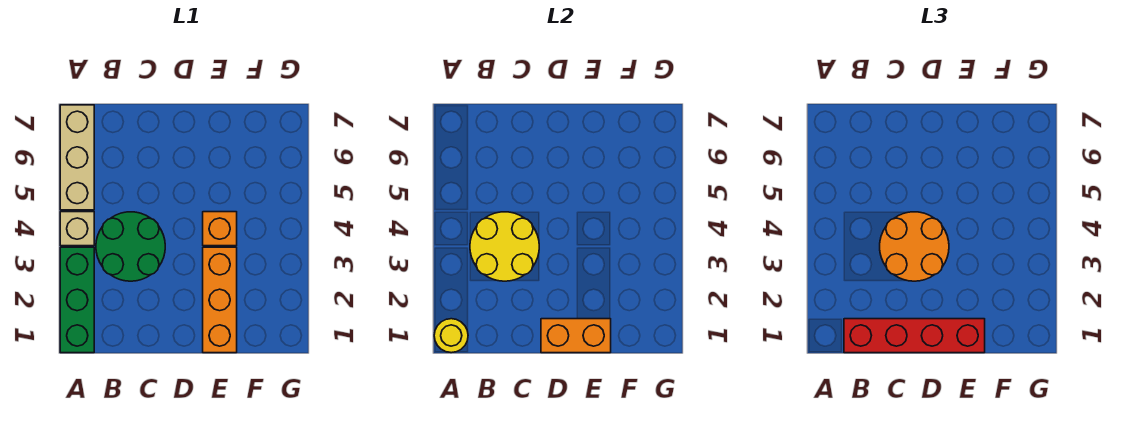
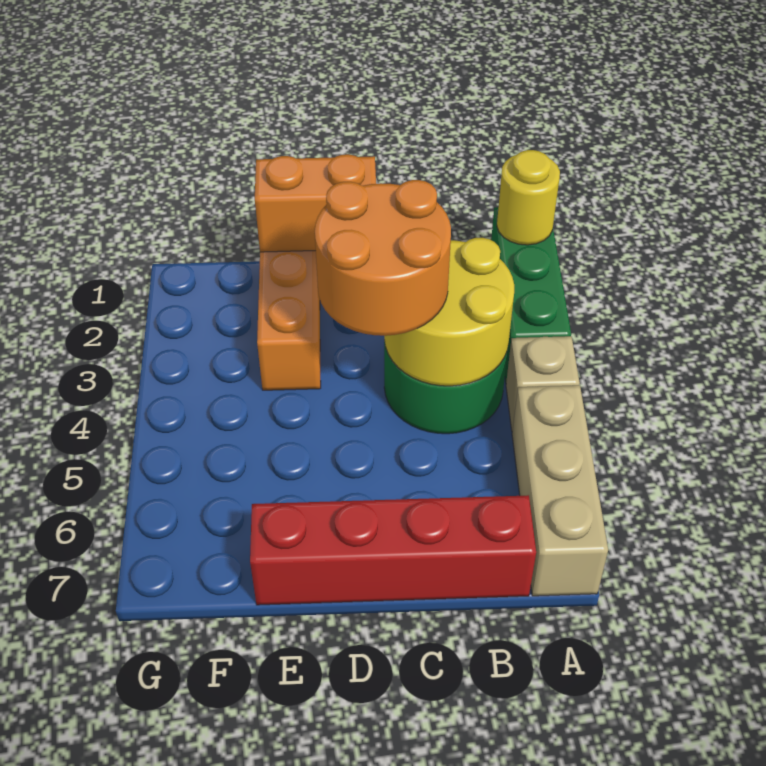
red brick B1:E1 level 3 -> red brick B7:E7 level 1
orange brick E4 level 1 -> none

